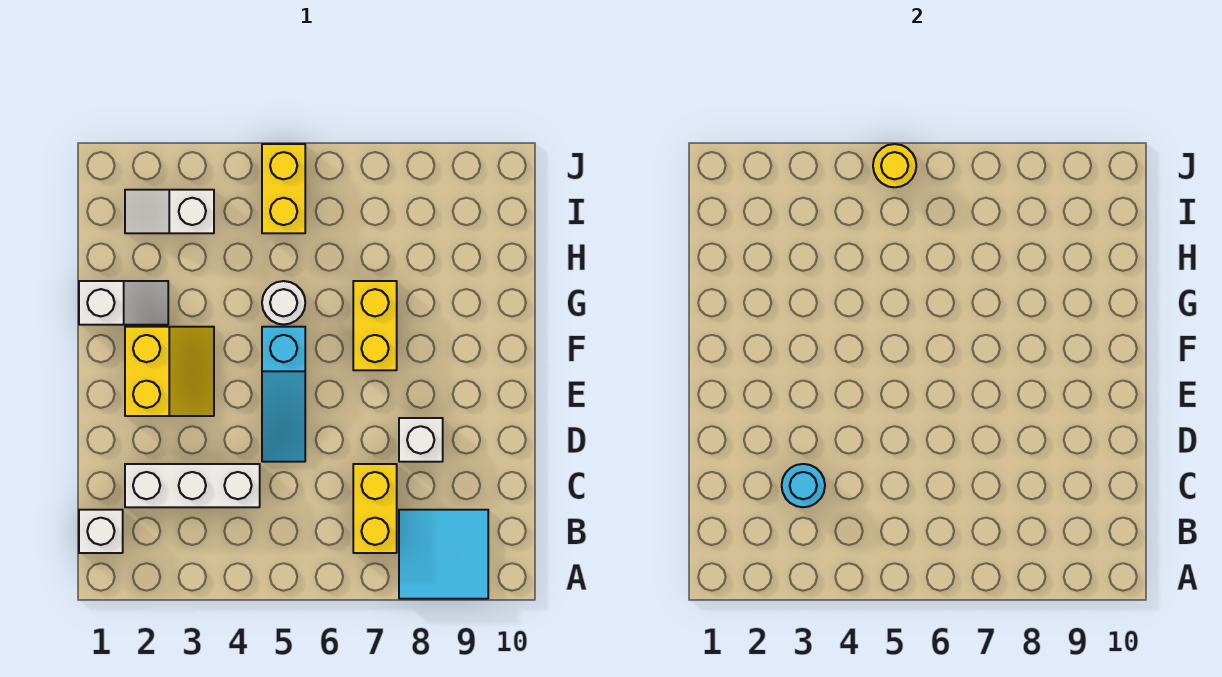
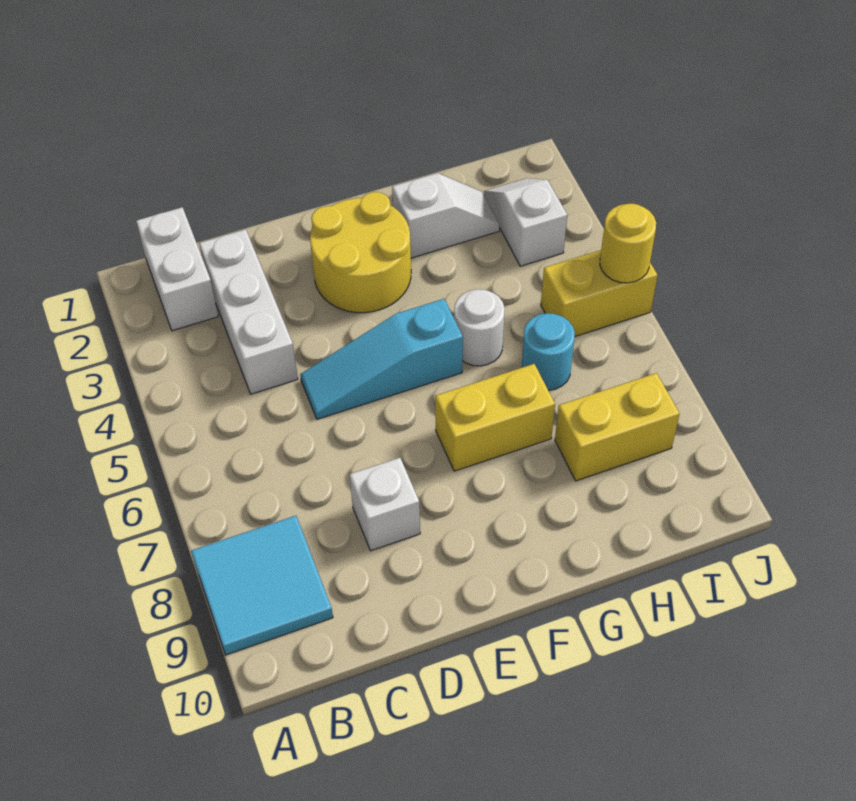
white brick B1 level 1 -> white brick B1:B2 level 1
yellow brick B7:C7 level 1 -> yellow brick H8:I8 level 1
cyan round brick C3 level 2 -> cyan round brick H6 level 1
yellow slope E2:F3 level 1 top 2 -> yellow round brick E2:F3 level 1
white slope G1:G2 level 1 top 1 -> white slope G2:H2 level 1 top G

